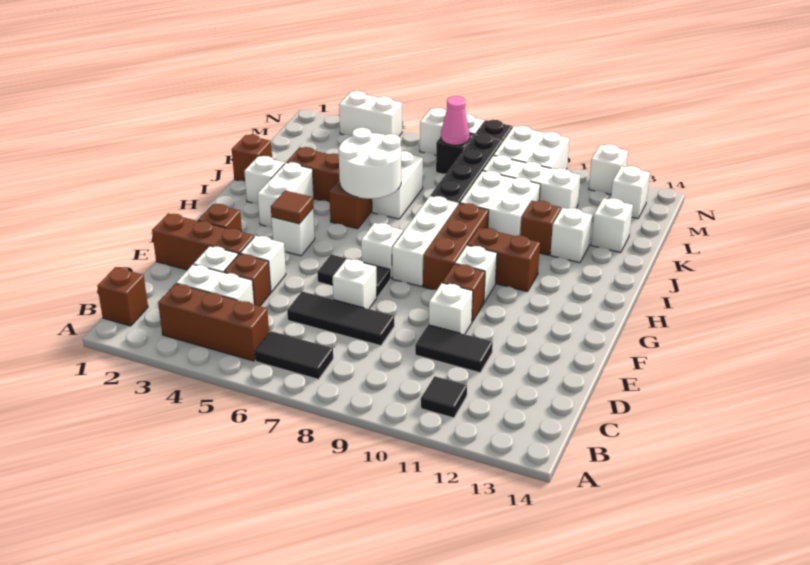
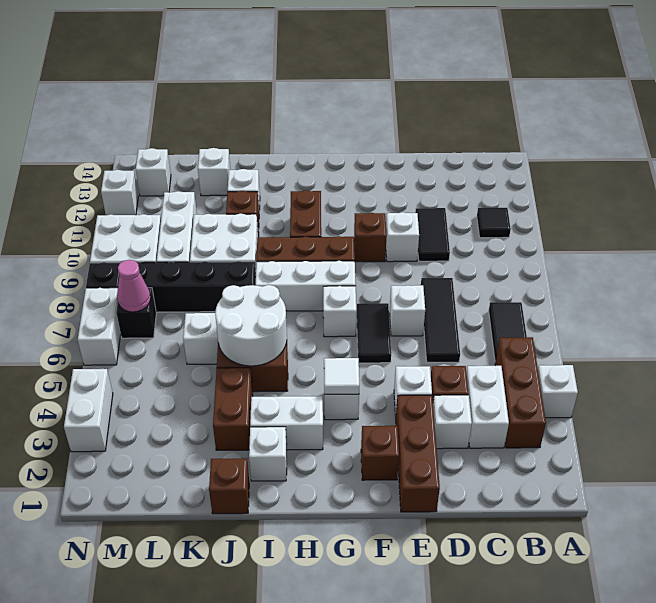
brown brick B1 level 1 -> none
brown tile G4 level 2 -> white tile G4 level 2
white brick G10 level 1 -> white brick A4 level 1

